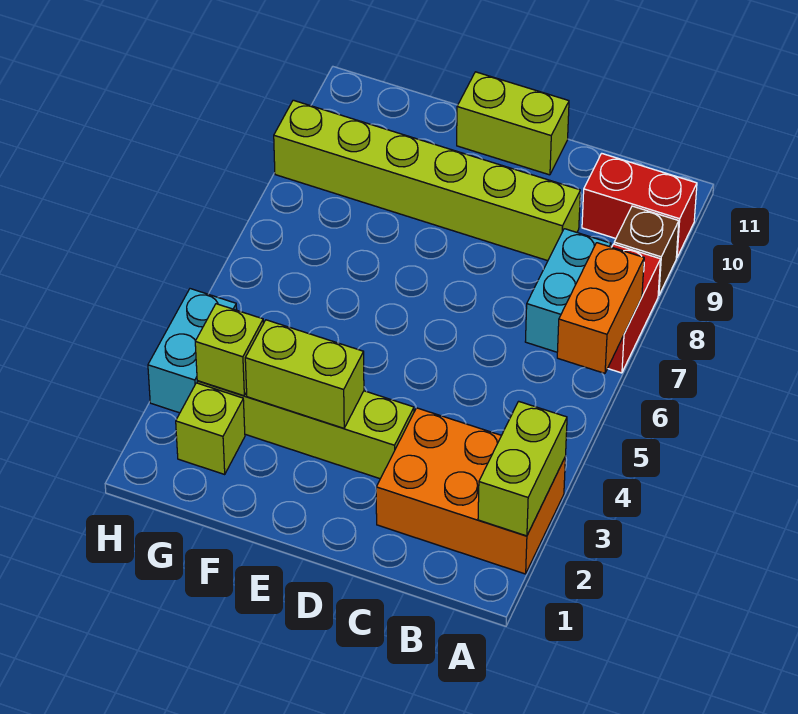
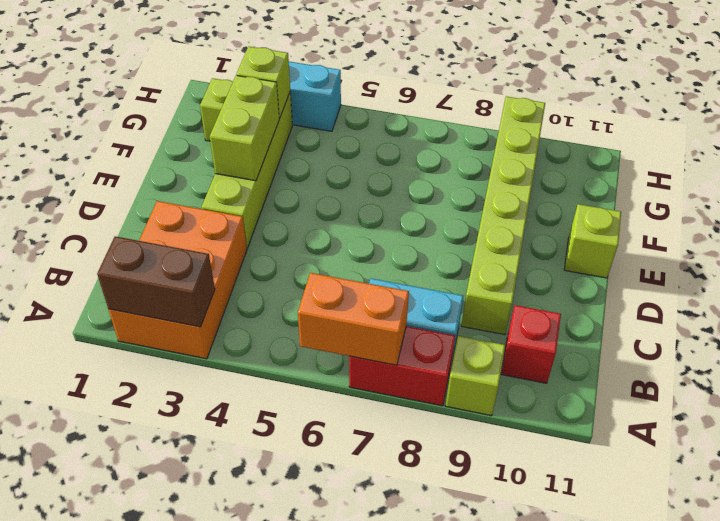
lime brick A2:A3 level 2 -> brown brick A2:A3 level 2
brown brick A9 level 1 -> lime brick A9 level 1
red brick A10:B10 level 1 -> red brick B10 level 1
lime brick D11:E11 level 1 -> lime brick E11 level 1

